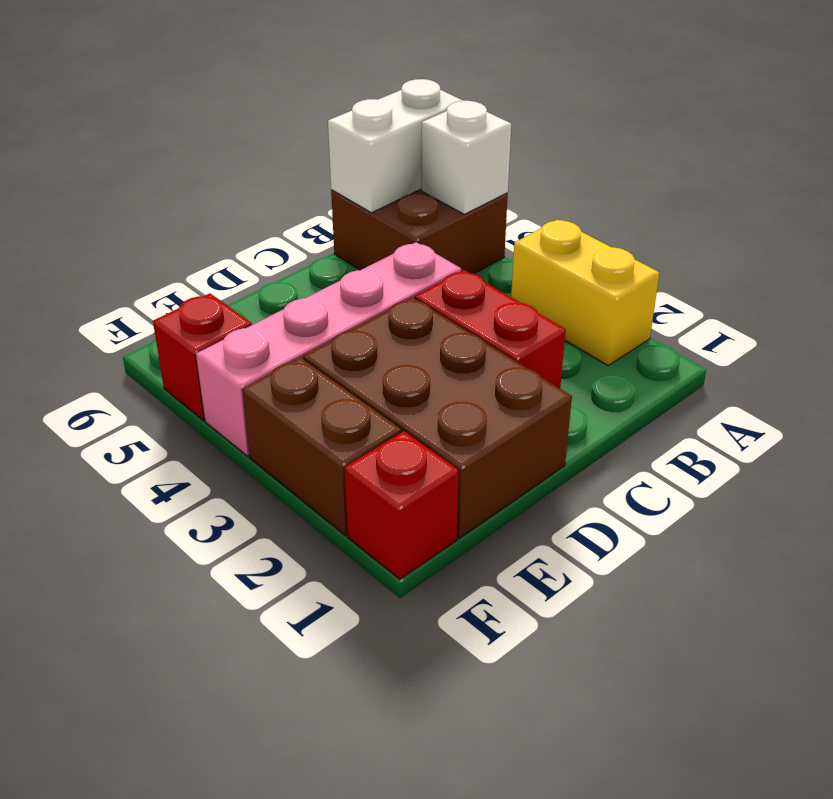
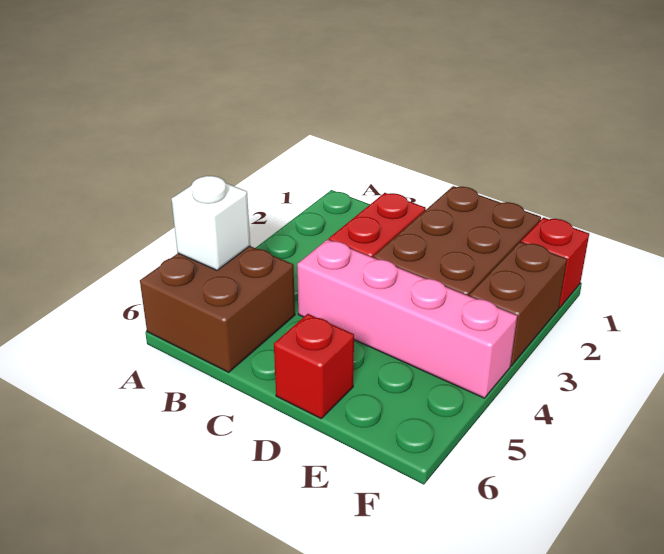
yellow brick A2:A3 level 1 -> none
white brick A6:B6 level 2 -> none
red brick F5 level 1 -> red brick D6 level 1

